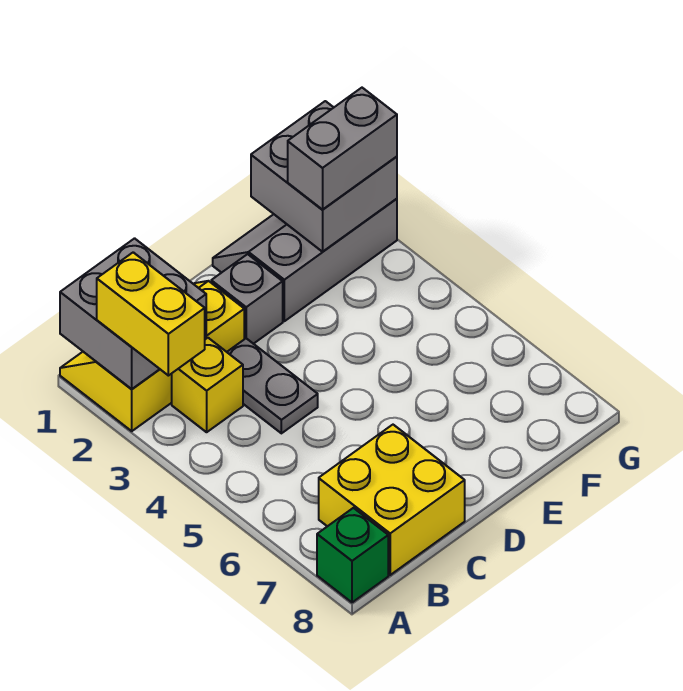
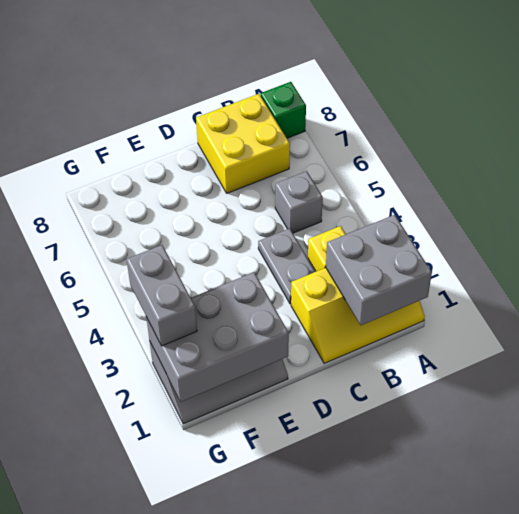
yellow brick A2:A3 level 3 -> none
grey brick D2 level 1 -> grey brick B5 level 1
grey brick F1:G2 level 2 -> grey brick E1:G2 level 2
grey brick F2:G2 level 3 -> grey brick G2:G3 level 3

